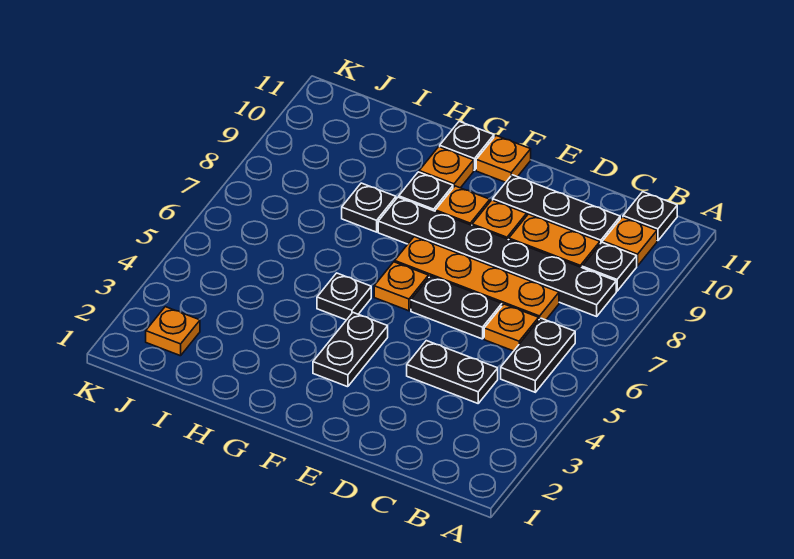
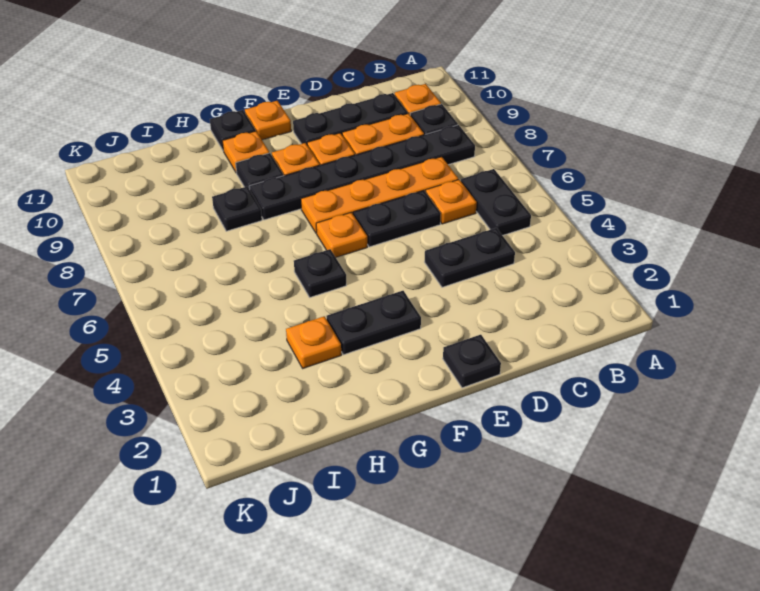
black plate B11 level 1 -> black plate E1 level 1
black plate F3:F4 level 1 -> black plate F3:G3 level 1
orange plate J2 level 1 -> orange plate H3 level 1

